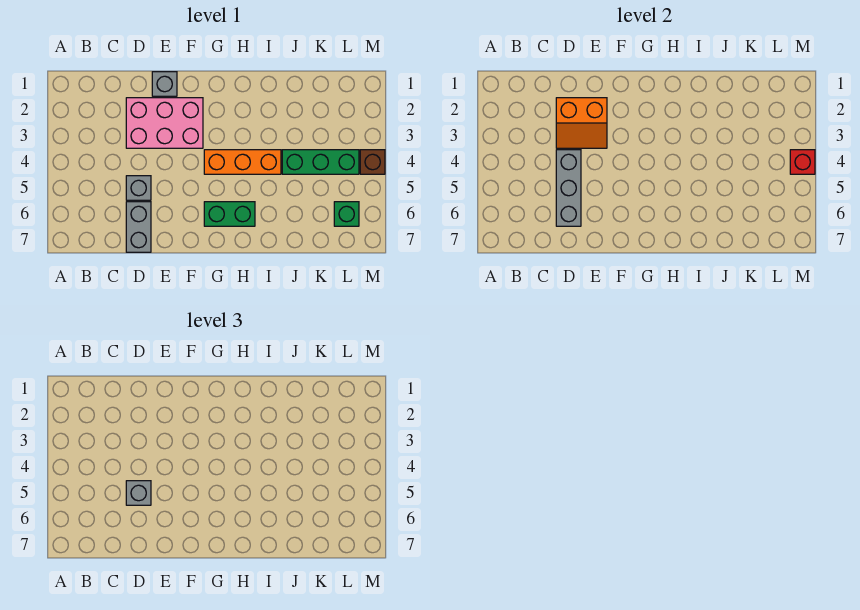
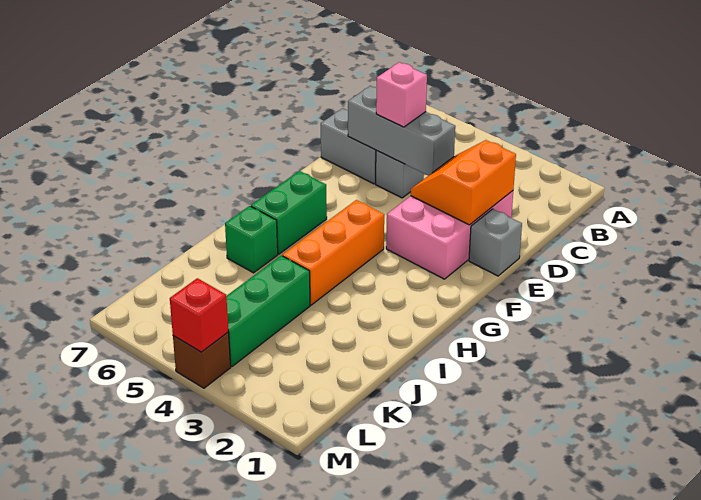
grey brick D5 level 3 -> pink brick D5 level 3
green brick L6 level 1 -> green brick I6 level 1

